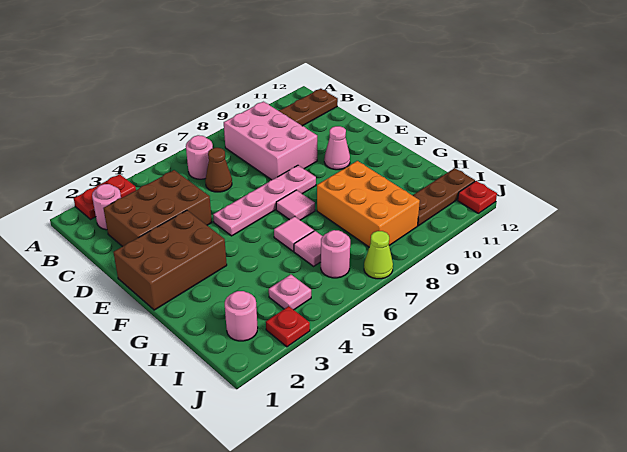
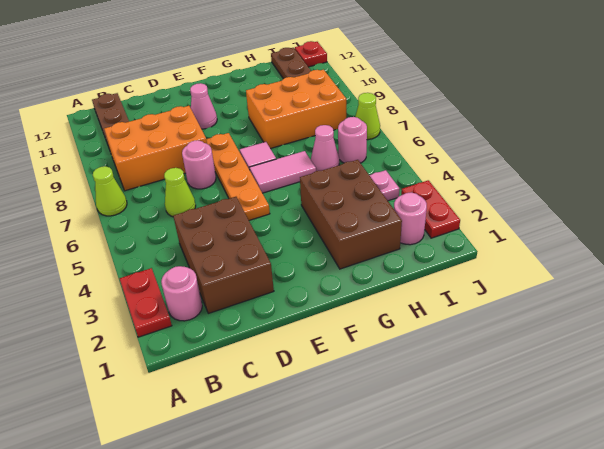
none -> lime cone A7 level 1
pink round brick B6 level 1 -> pink round brick D7 level 1
pink brick B8:D9 level 1 -> orange brick B8:D9 level 1
brown cone C6 level 1 -> lime cone C6 level 1
brown brick E1:F3 level 1 -> brown brick G2:H4 level 1
pink plate E5:E8 level 1 -> orange plate E5:E8 level 1
pink tile G6 level 1 -> pink tile F6:G6 level 1
pink tile H6 level 1 -> pink cone H6 level 1
red plate J3 level 1 -> red plate J2:J3 level 1

